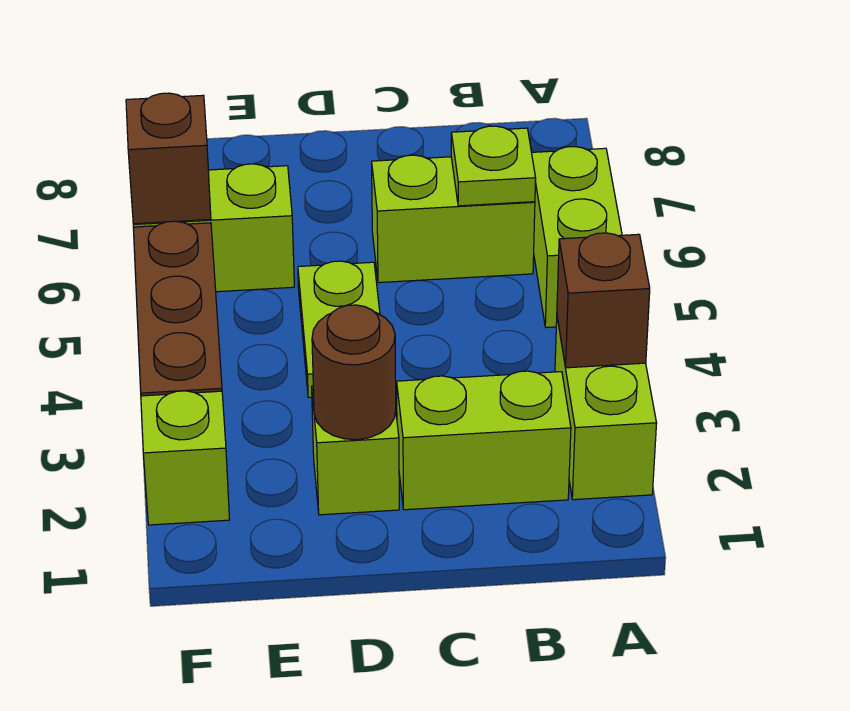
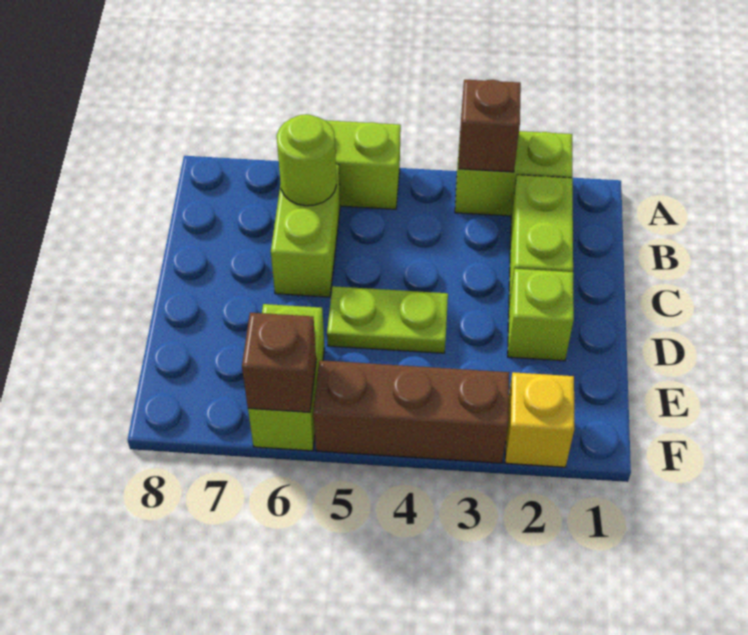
lime plate B6 level 2 -> lime round brick B6 level 2
brown round brick D2 level 2 -> none
lime brick F2 level 1 -> yellow brick F2 level 1

